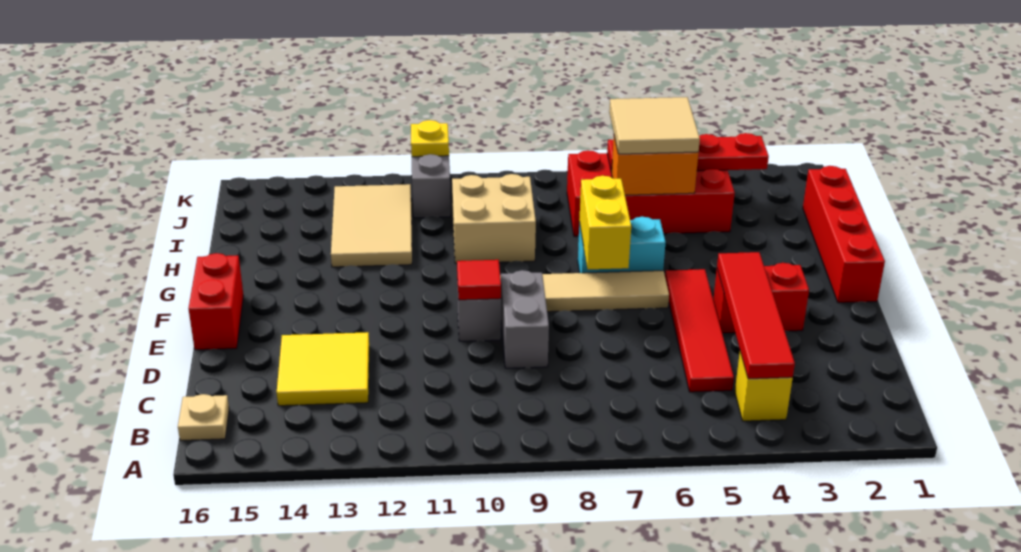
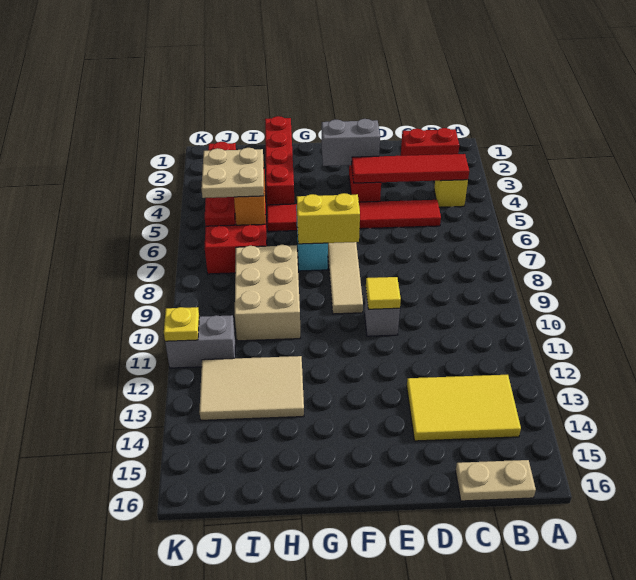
tan plate B16 level 1 -> tan plate B16:C16 level 1
red tile C5:F5 level 1 -> red tile C5:H5 level 1
yellow tile C13:D14 level 1 -> yellow tile B13:D14 level 1
grey brick D9:E9 level 1 -> grey brick E3:F3 level 2
red tile E10 level 2 -> yellow tile E10 level 2
red brick E16:F16 level 1 -> red brick B2:C2 level 1
red brick F1:I1 level 1 -> red brick H1:H4 level 1
tan brick H9:I10 level 1 -> tan brick H8:I10 level 1
tan tile I5:J6 level 3 -> tan plate I5:J6 level 3

